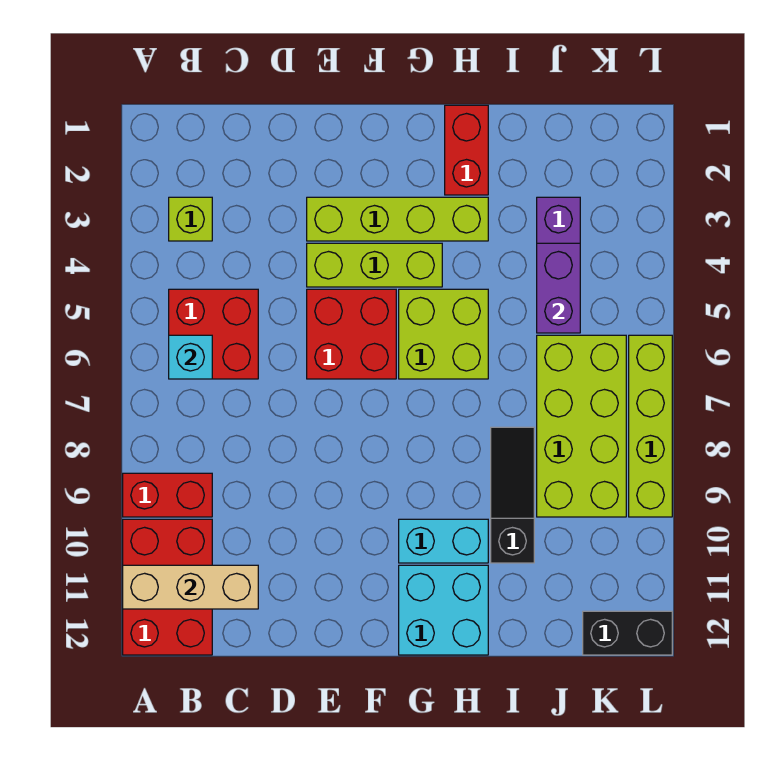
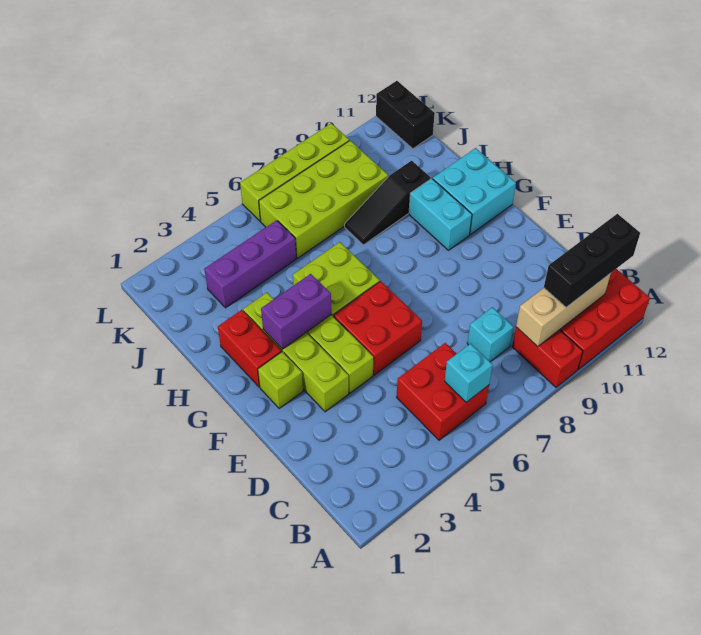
tan brick A11:C11 level 2 -> tan brick B9:B11 level 2
lime brick B3 level 1 -> lime brick F2 level 1
none -> black brick B10:B12 level 3
none -> cyan brick C8 level 1
red brick H1:H2 level 1 -> red brick G2:H2 level 1
purple brick J4:J5 level 2 -> purple brick G3:G4 level 2

